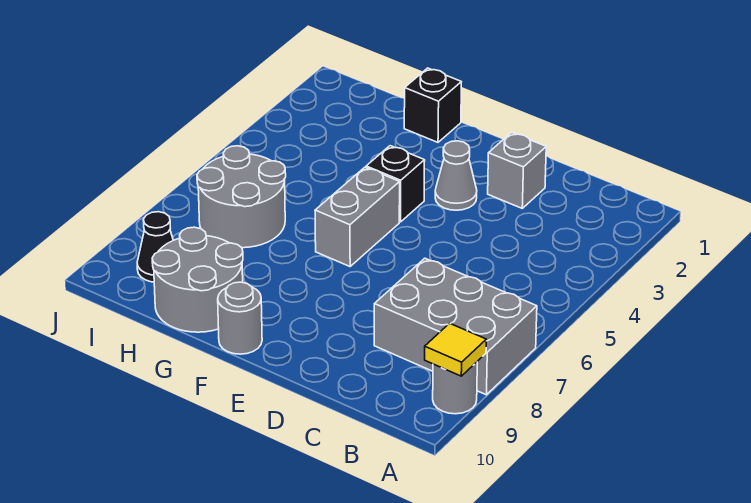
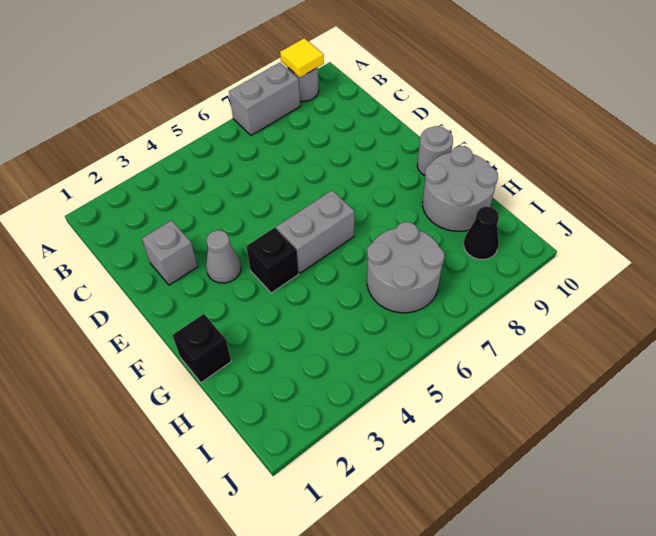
grey brick A7:C8 level 1 -> grey brick A7:A8 level 1

